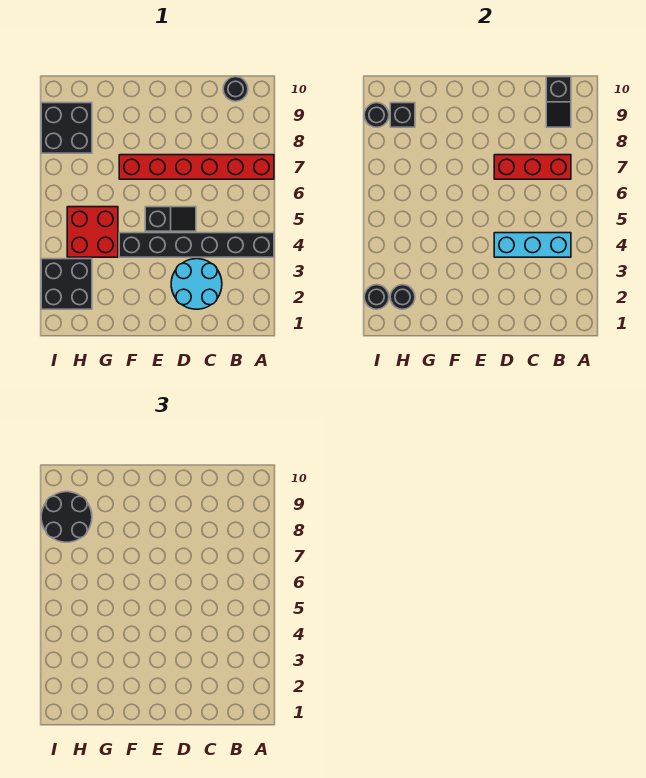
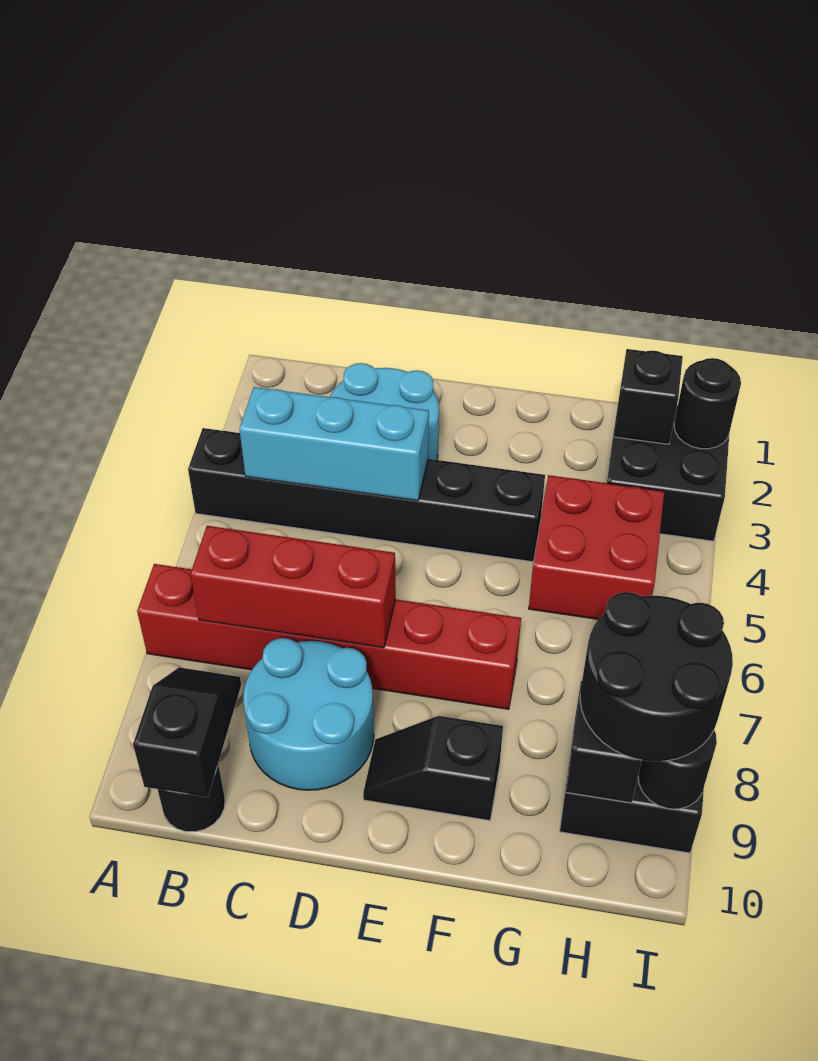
none -> cyan round brick C8:D9 level 1
black slope D5:E5 level 1 top E -> black slope E9:F9 level 1 top F
black round brick H2 level 2 -> black brick H2 level 2

